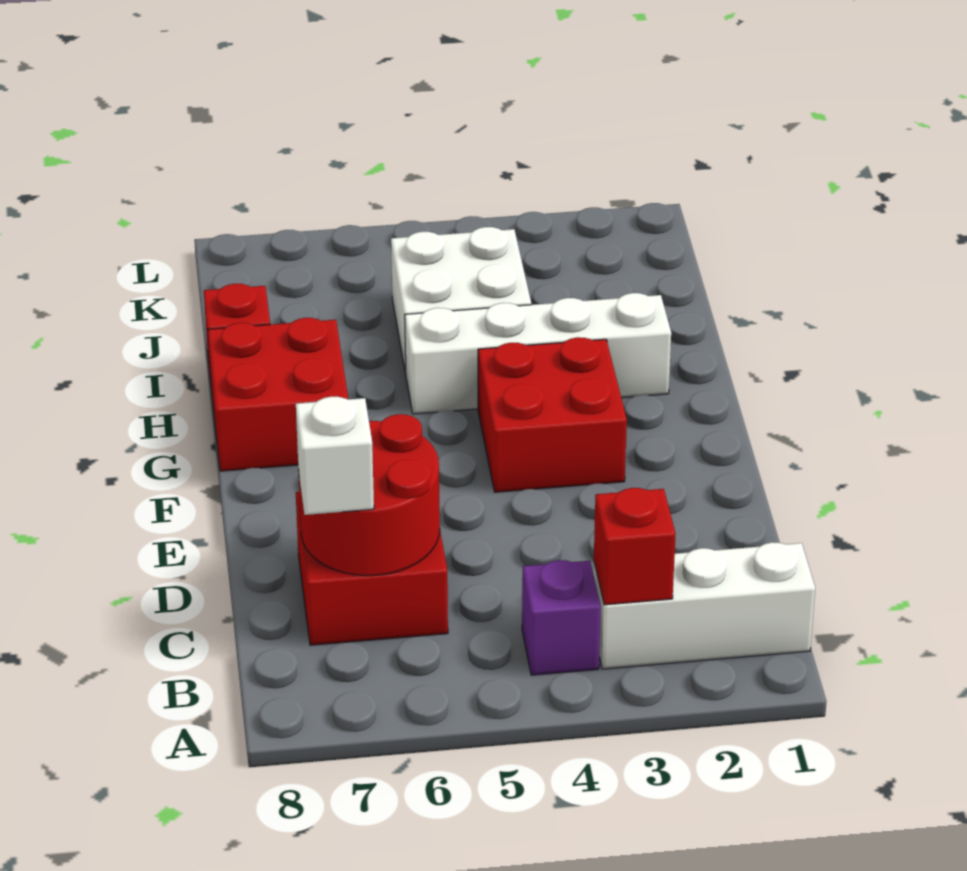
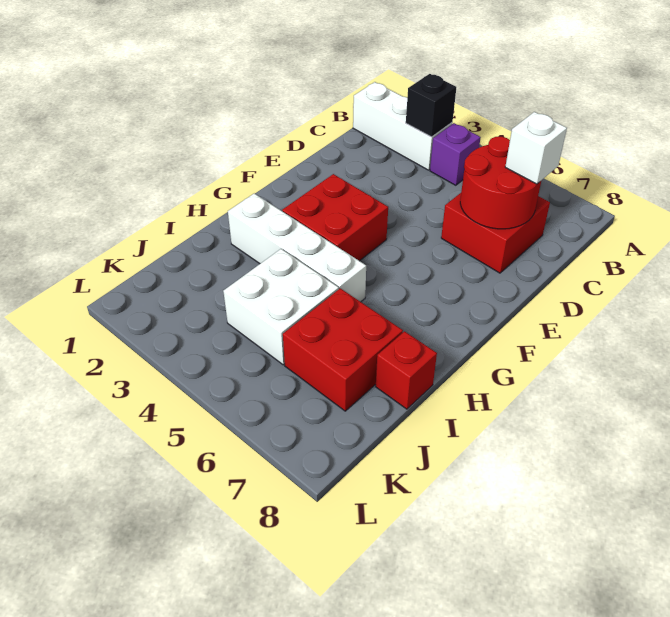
red brick B3 level 2 -> black brick B3 level 2
red brick G7:H8 level 1 -> red brick I6:J7 level 1

